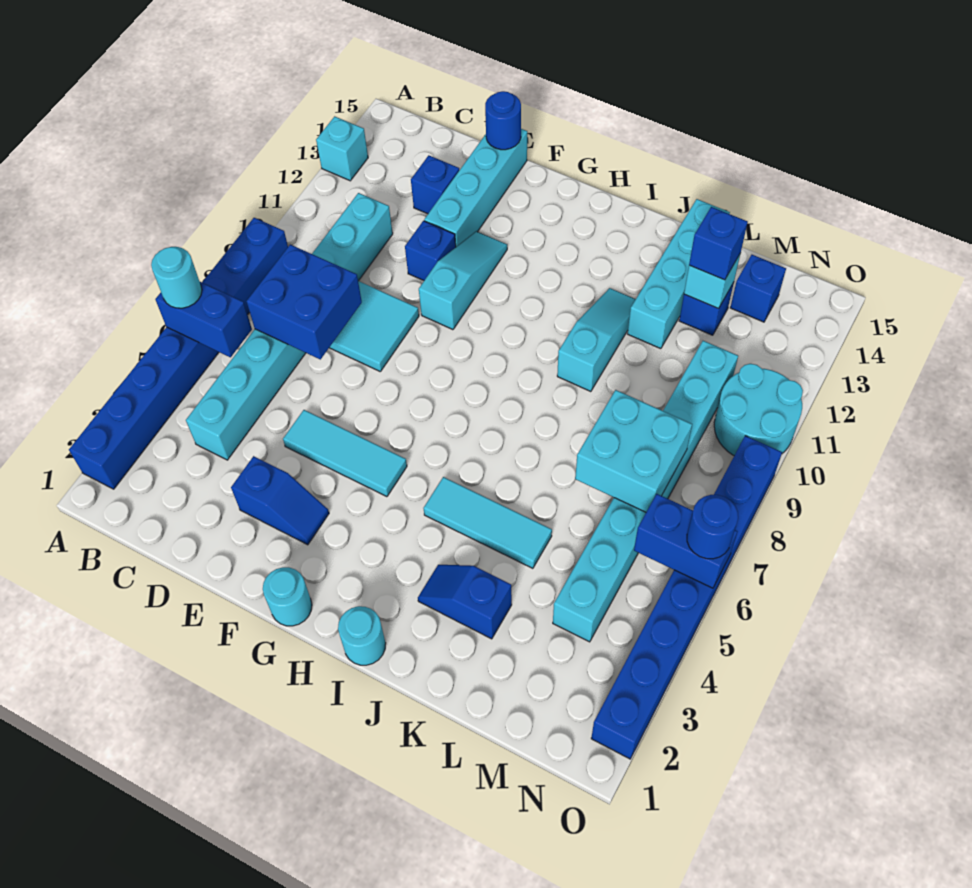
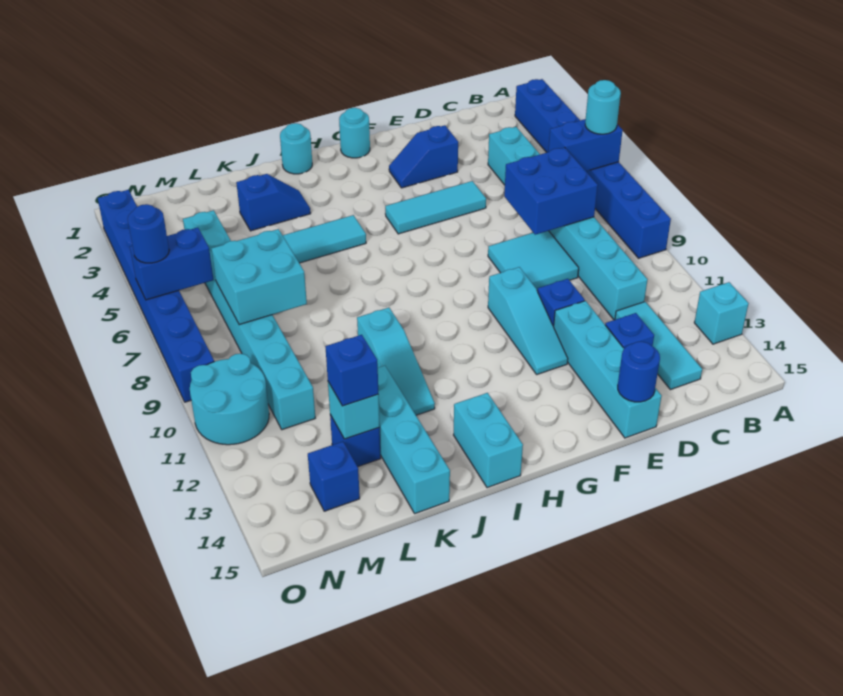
none -> cyan tile C12:C14 level 1
none -> cyan brick I14:I15 level 1

